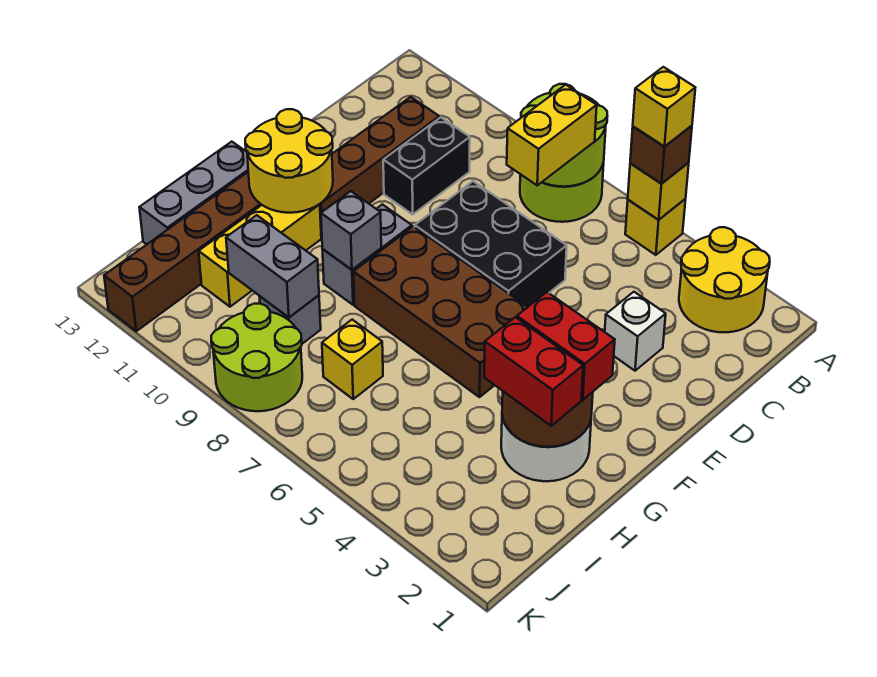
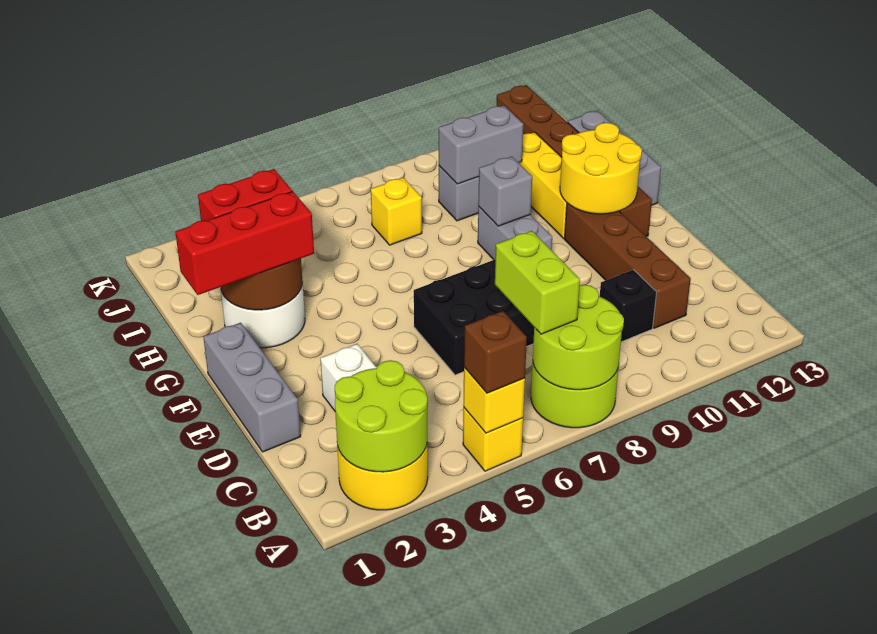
yellow brick A5 level 4 -> none
yellow brick B7:C7 level 3 -> lime brick B7:C7 level 3
black brick C10:D10 level 1 -> black brick C10 level 1
none -> grey brick D1:F1 level 1
brown brick F5:G8 level 1 -> none
red brick G2:G3 level 3 -> red brick G1:G3 level 3
lime round brick J8:K9 level 1 -> lime round brick A2:B3 level 2

